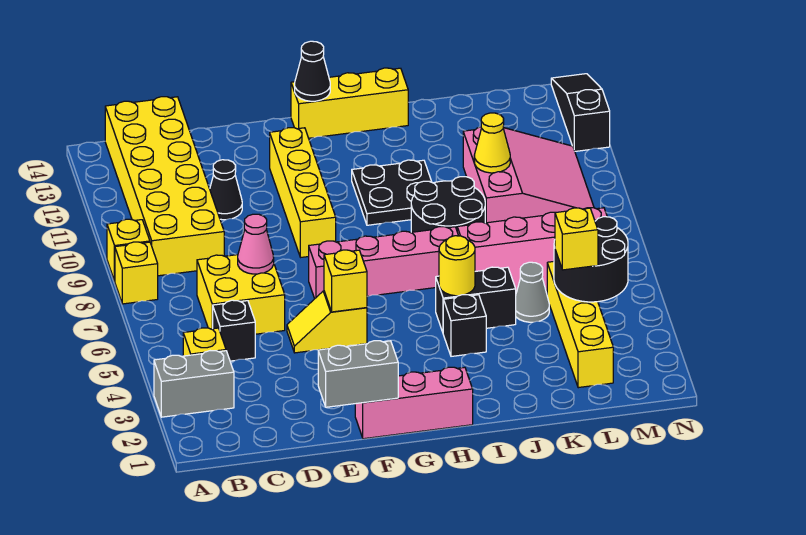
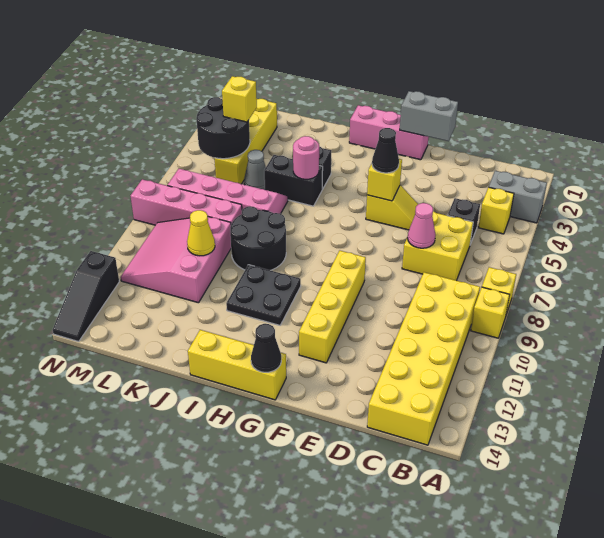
black cone D11 level 1 -> black cone F5 level 3
pink brick F7:I7 level 1 -> pink brick K8:N8 level 1
yellow round brick I5 level 2 -> pink round brick I5 level 2

